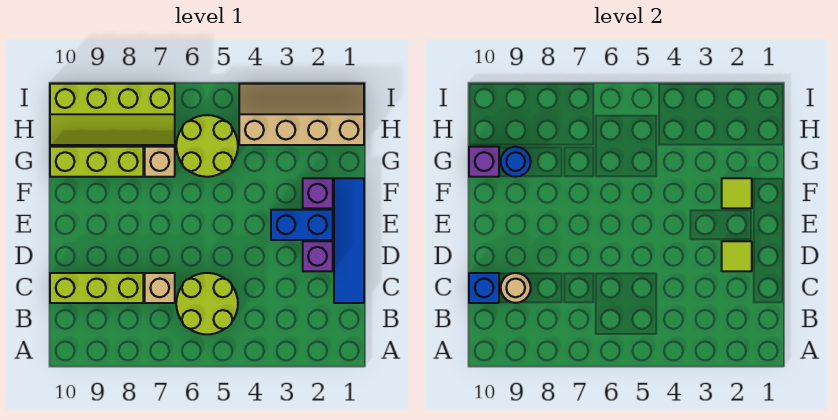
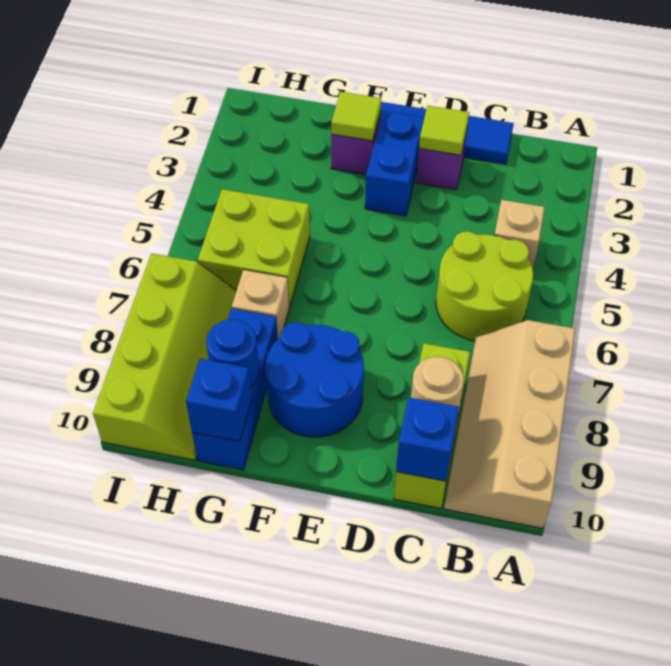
tan brick C7 level 1 -> tan brick B4 level 1
none -> blue round brick E8:F9 level 1
lime round brick G5:H6 level 1 -> lime brick G5:H6 level 1
lime brick G8:G10 level 1 -> blue brick G8:G10 level 1
purple brick G10 level 2 -> blue brick G10 level 2
tan slope H1:I4 level 1 top H -> tan slope A7:B10 level 1 top A

